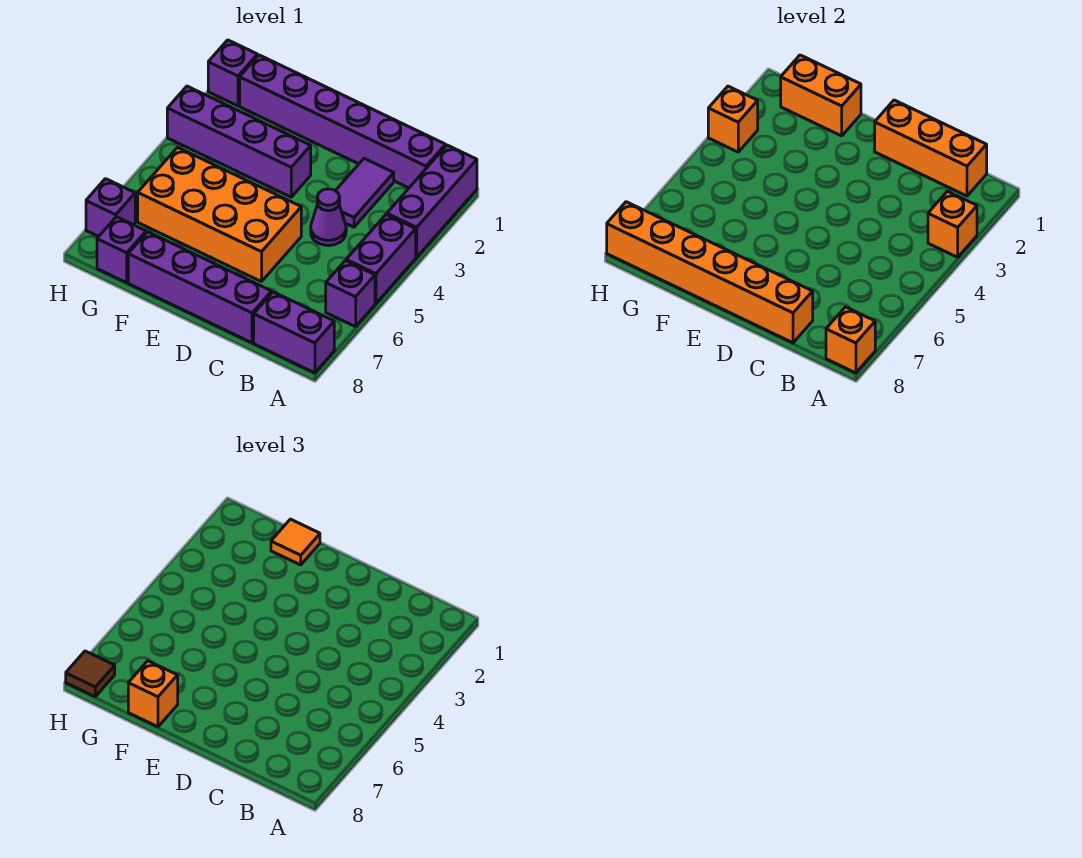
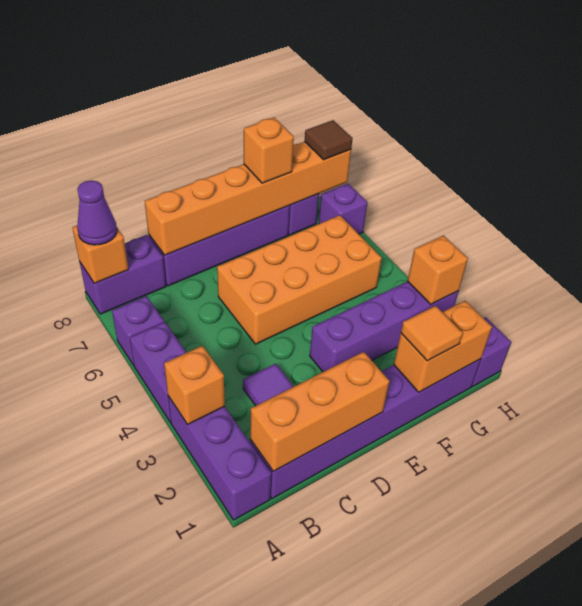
purple cone C4 level 1 -> purple cone A8 level 3

